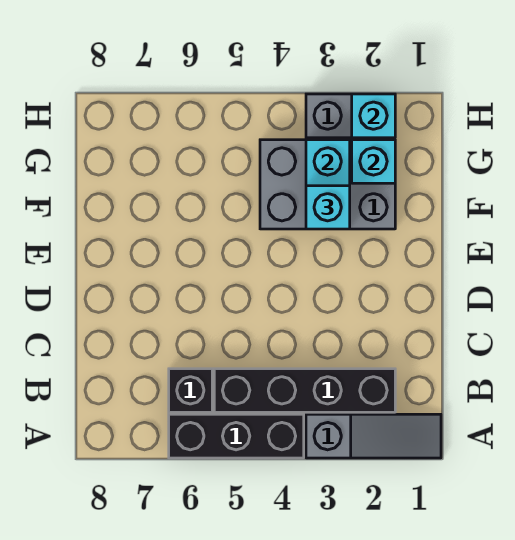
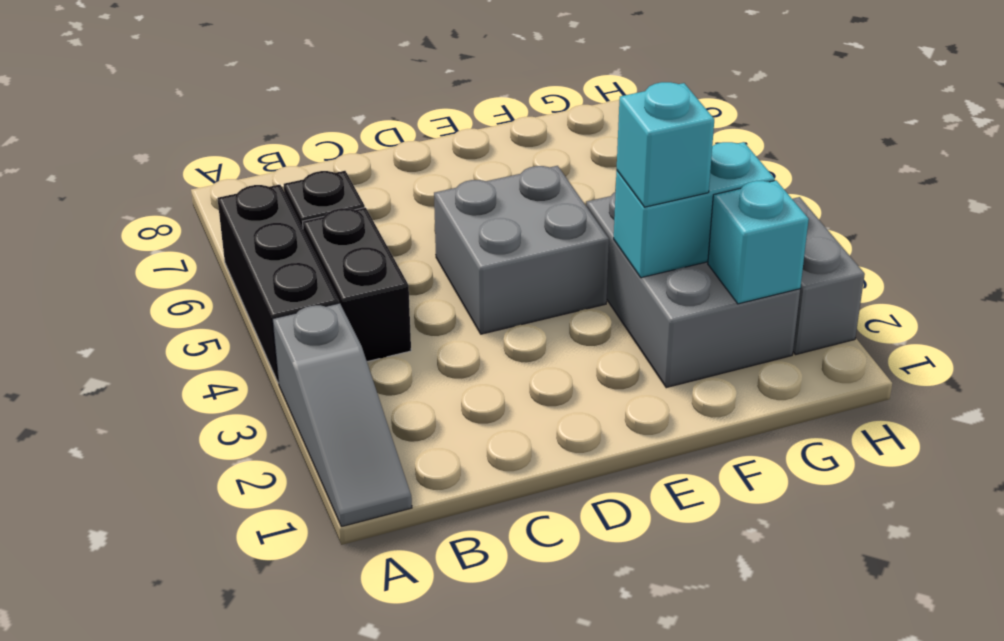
black brick B2:B5 level 1 -> black brick B4:B5 level 1
none -> grey brick D4:E5 level 1
cyan brick H2 level 2 -> none

